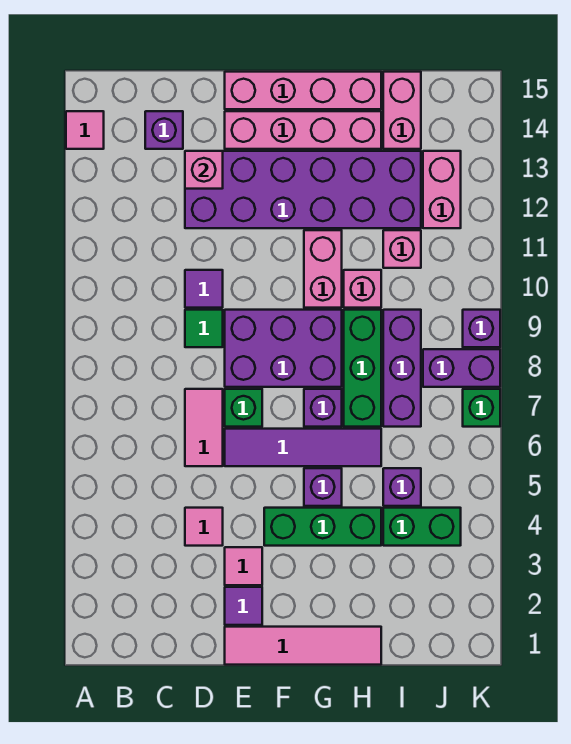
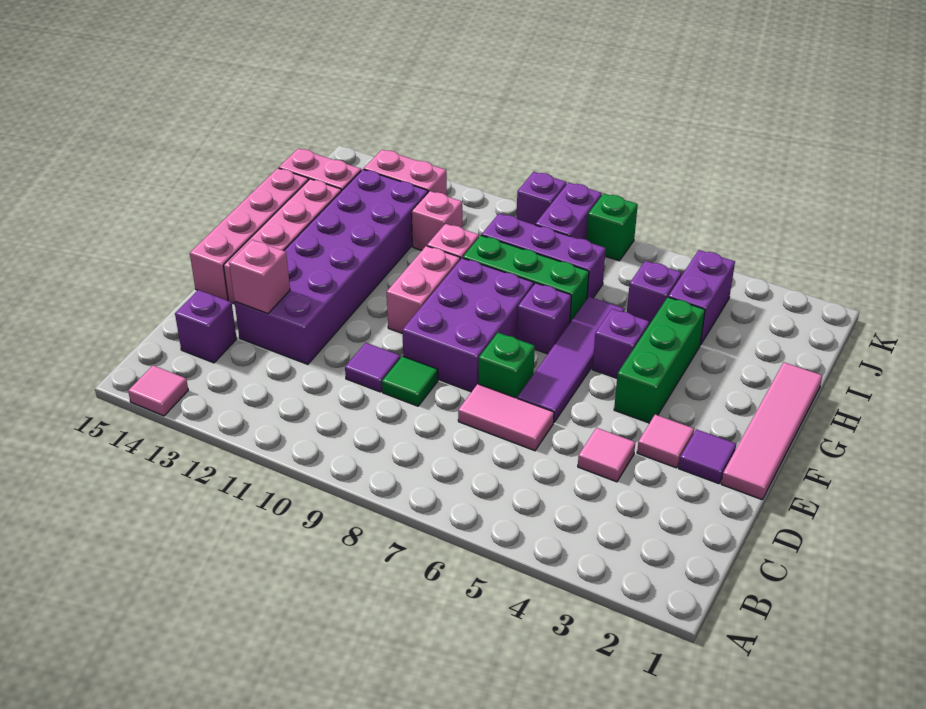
pink brick G10:G11 level 1 -> pink brick F10:G10 level 1
green brick I4:J4 level 1 -> purple brick I4:J4 level 1

